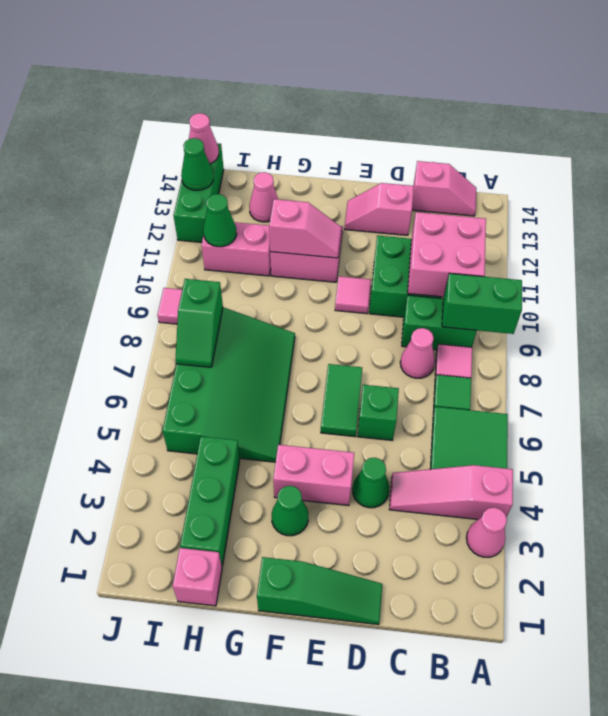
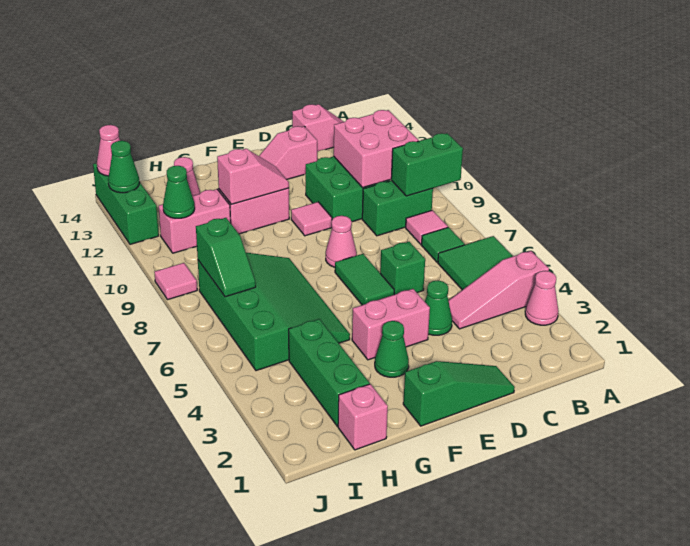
pink cone C8 level 1 -> pink cone E8 level 1

